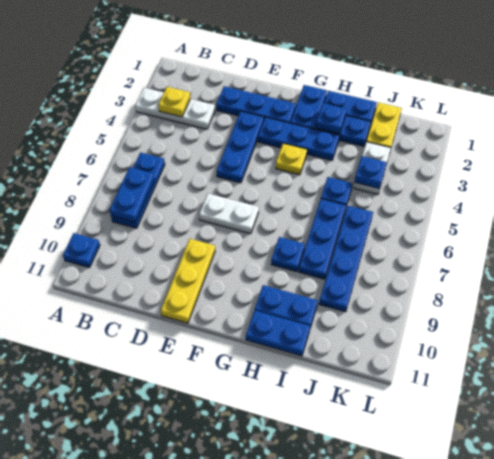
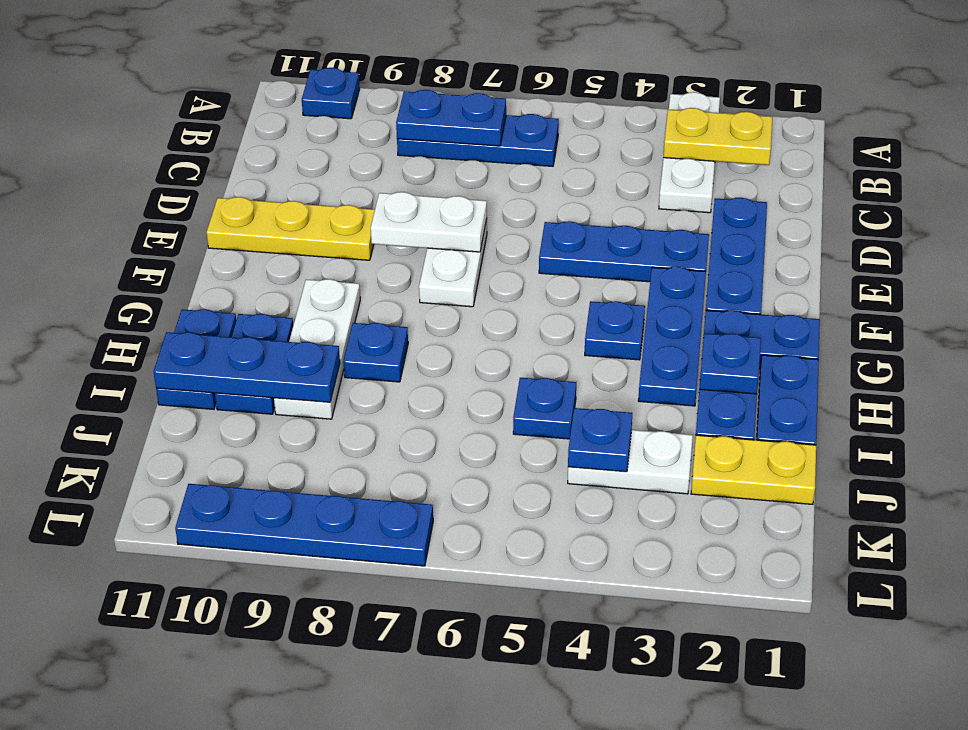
yellow plate B3 level 2 -> yellow plate B2:B3 level 2
none -> white plate E7:E8 level 2
yellow plate G4 level 1 -> blue plate G4 level 1
none -> white plate G9:I9 level 1
blue plate I6:I8 level 1 -> blue plate I9:I11 level 2
blue plate J6:J9 level 1 -> blue plate L7:L10 level 1

